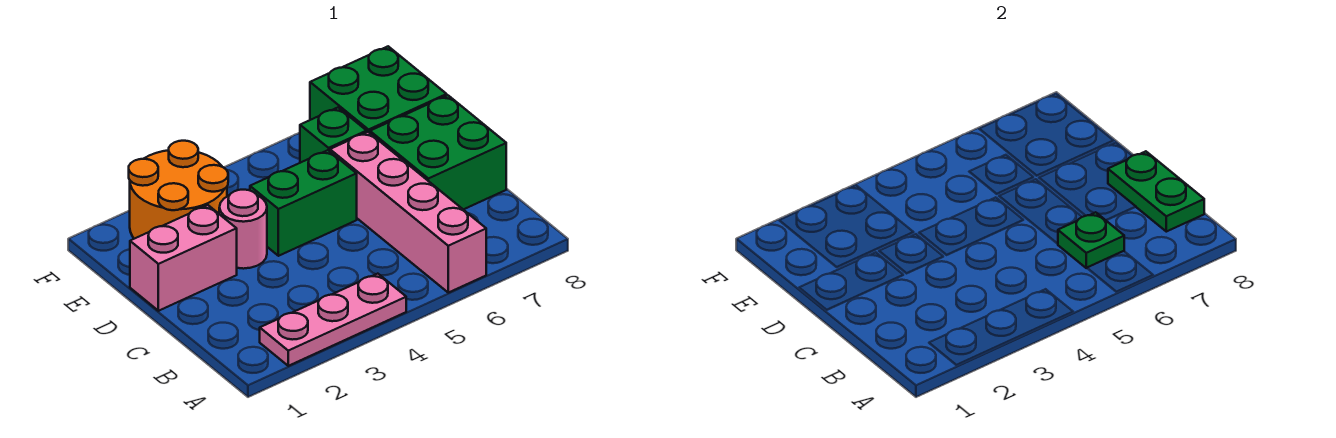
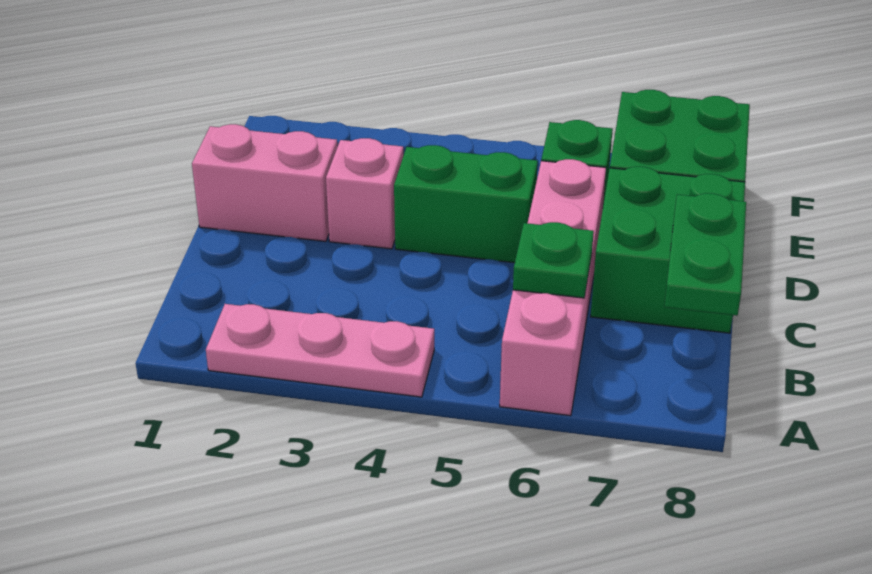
pink round brick D3 level 1 -> pink brick D3 level 1
orange round brick E2:F3 level 1 -> none

